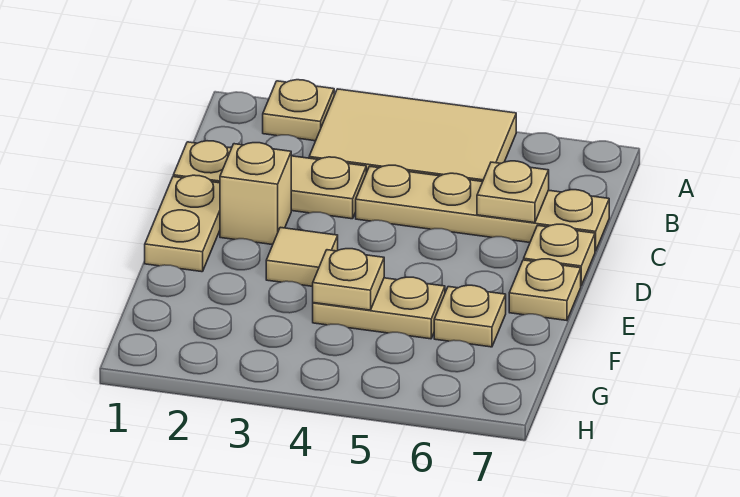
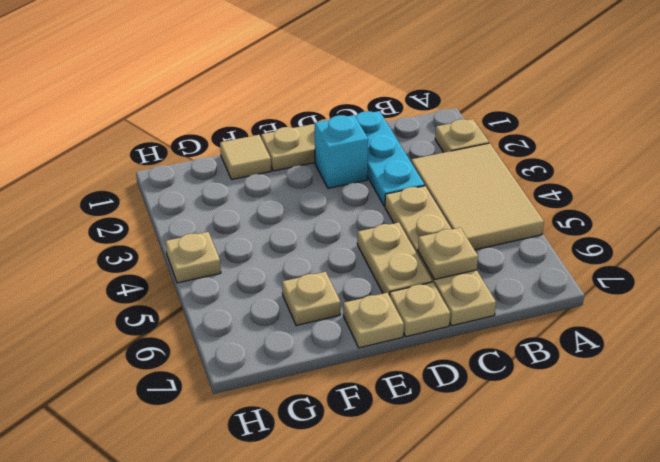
tan plate C1:C3 level 1 -> cyan plate C1:C3 level 1
tan brick D2 level 1 -> cyan brick D2 level 1
tan tile E3 level 1 -> tan tile F1 level 1
tan plate F4:F5 level 1 -> tan plate D5:D6 level 1
tan plate F4 level 2 -> tan plate H4 level 1

